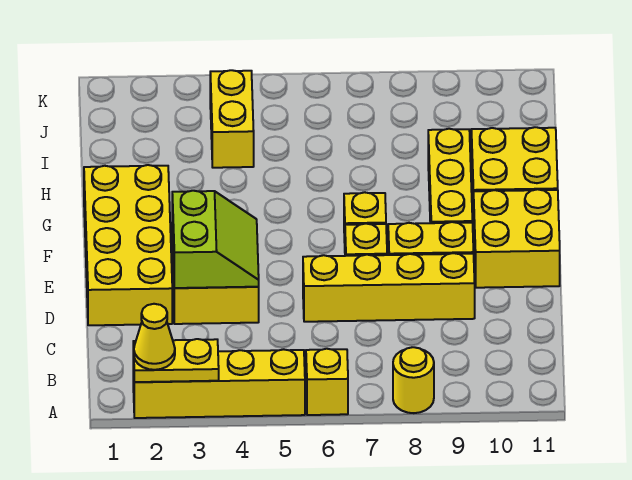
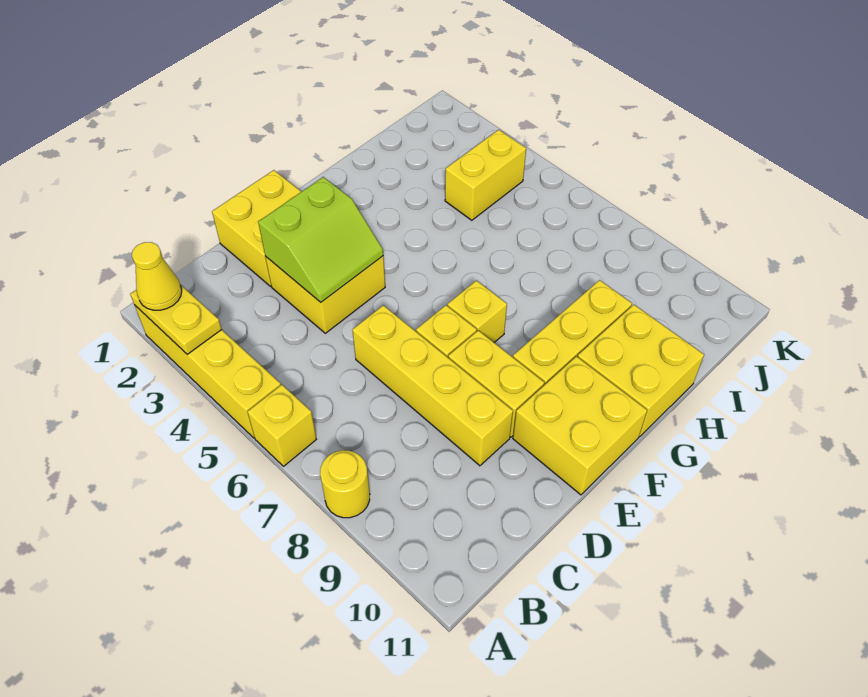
yellow brick D1:G2 level 1 -> yellow brick D1:E2 level 1

